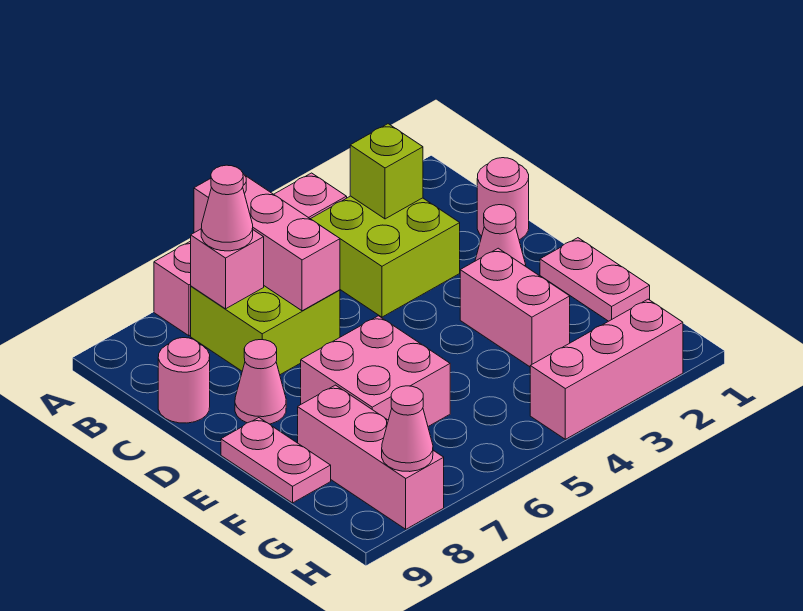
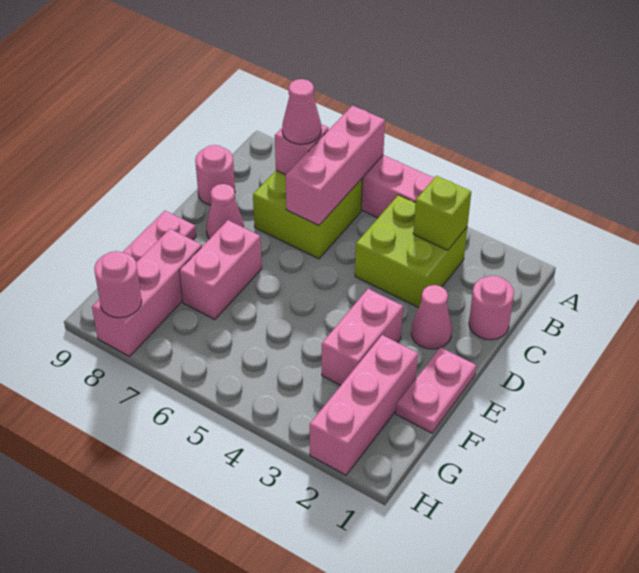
pink brick E6:F7 level 1 -> pink brick E7:F7 level 1
pink brick H2:H4 level 1 -> pink brick F2:H2 level 1
pink cone H8 level 2 -> pink round brick H8 level 2

